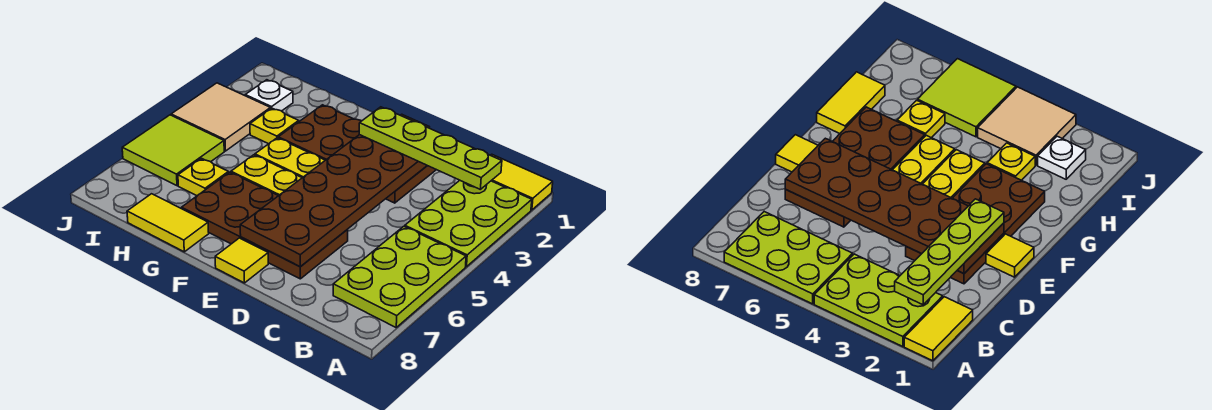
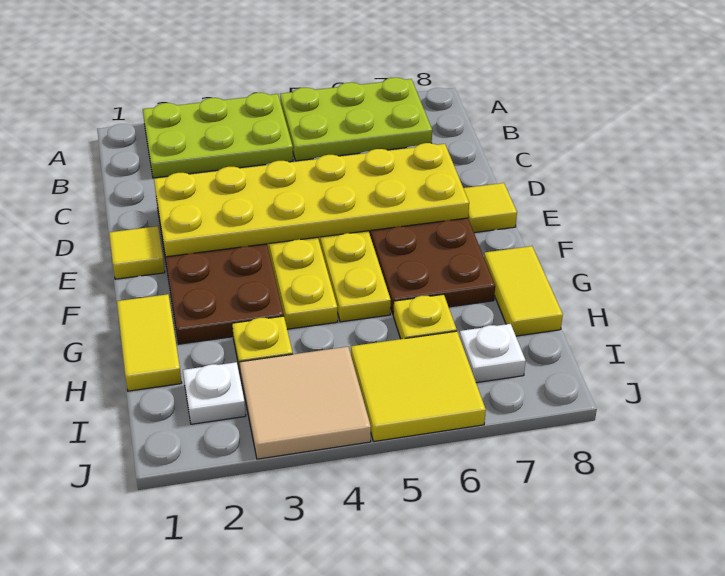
yellow tile A1:B1 level 1 -> yellow tile G1:H1 level 1
lime plate B2:E2 level 3 -> none
brown plate D2:E7 level 2 -> yellow plate D2:E7 level 2
lime tile I5:J6 level 1 -> yellow tile I5:J6 level 1
none -> white plate I7 level 1

